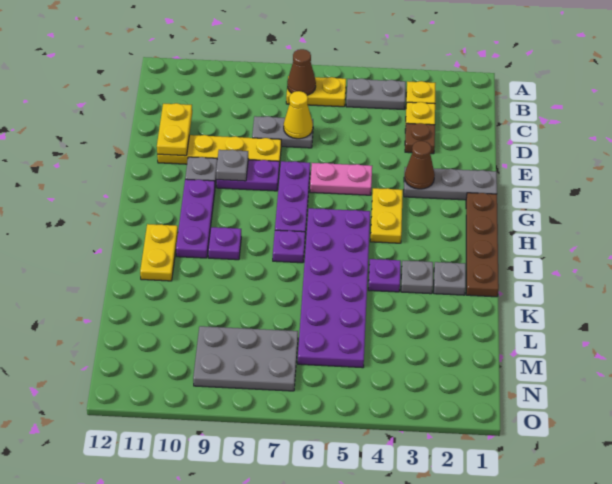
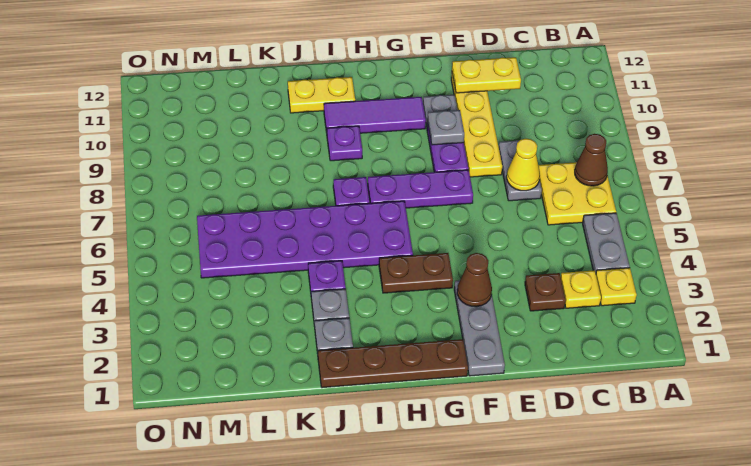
yellow plate B6:B7 level 1 -> yellow plate B6:C7 level 1
pink plate F5:F6 level 1 -> none
yellow plate G4:H4 level 1 -> brown plate G4:H4 level 1
purple plate G10:I10 level 1 -> purple tile G10:I10 level 1
grey plate M7:N9 level 1 -> none

